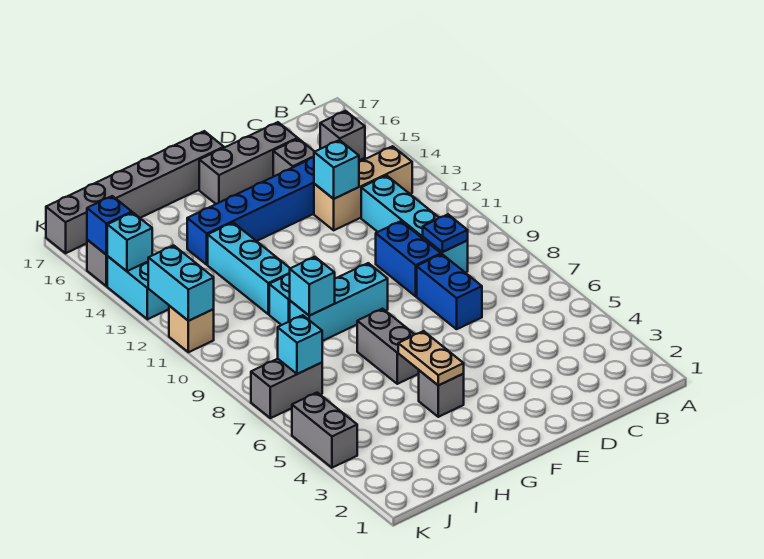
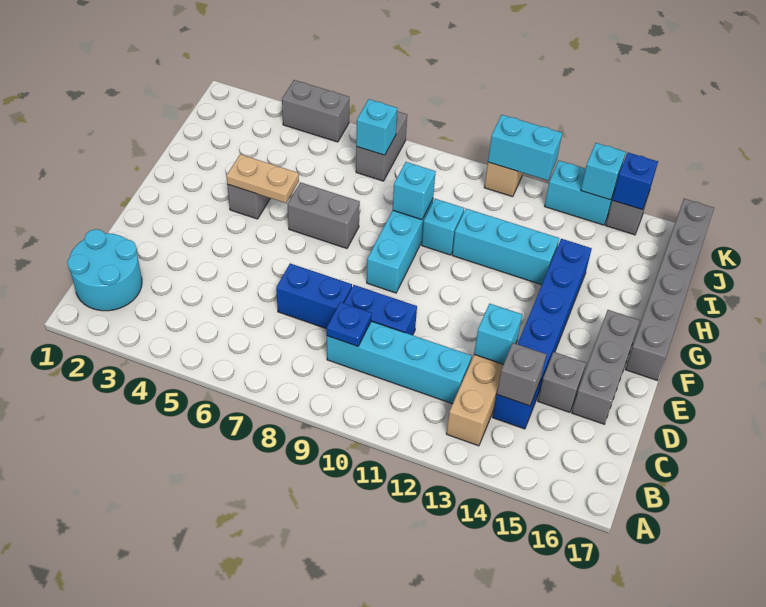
none -> cyan round brick B1:C2 level 1

